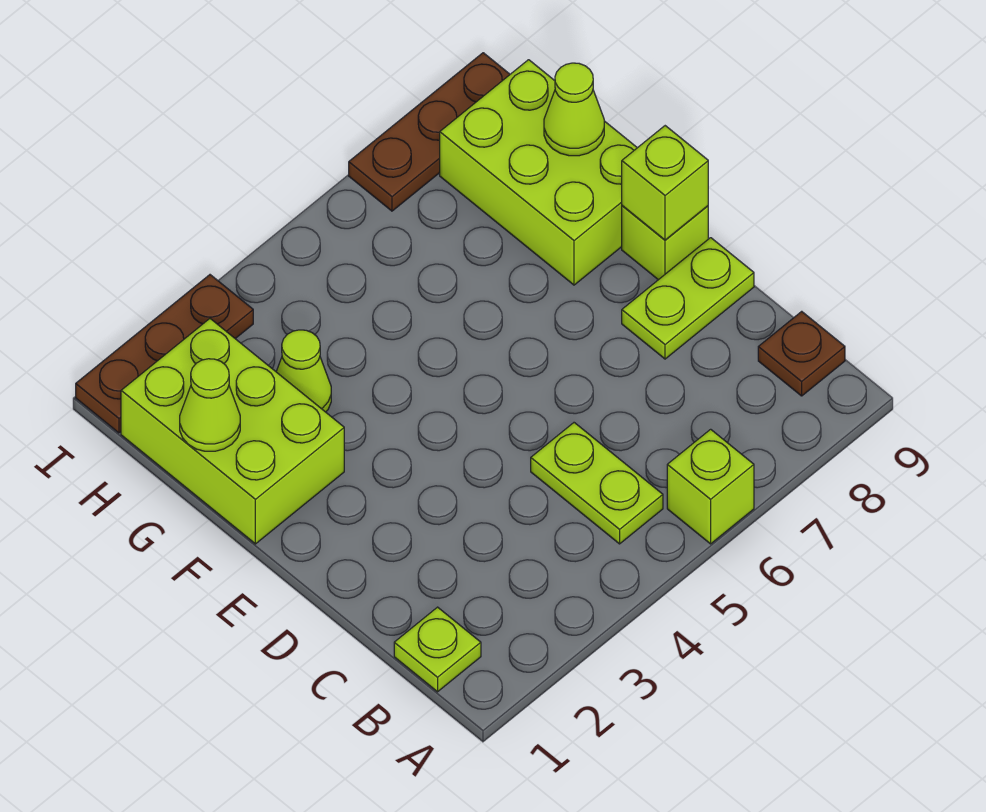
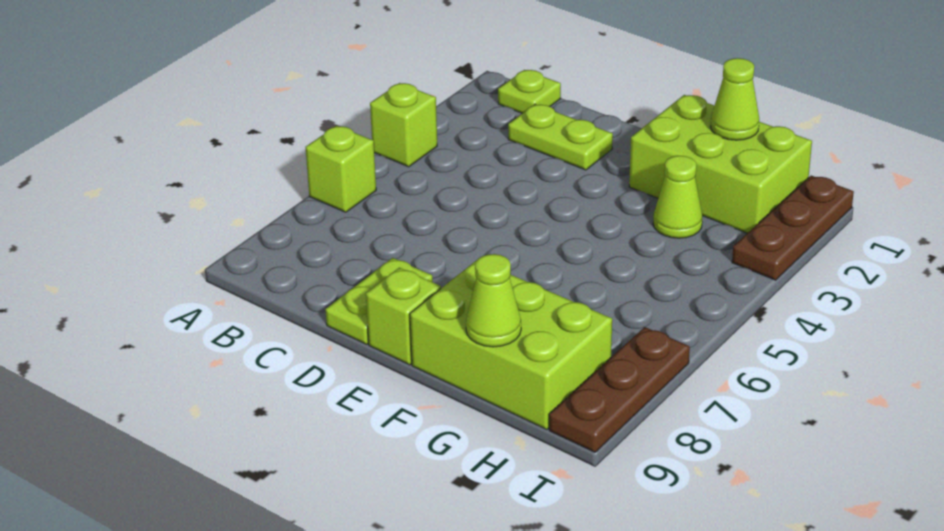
lime plate B5:C5 level 1 -> lime plate C2:D2 level 1
brown plate B9 level 1 -> none
lime brick E9 level 2 -> lime brick A4 level 1

